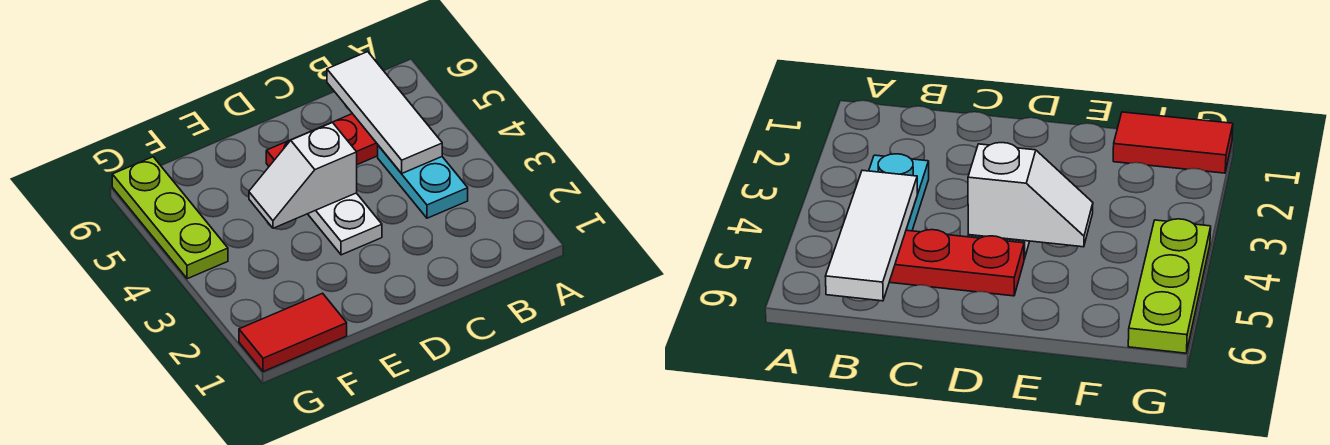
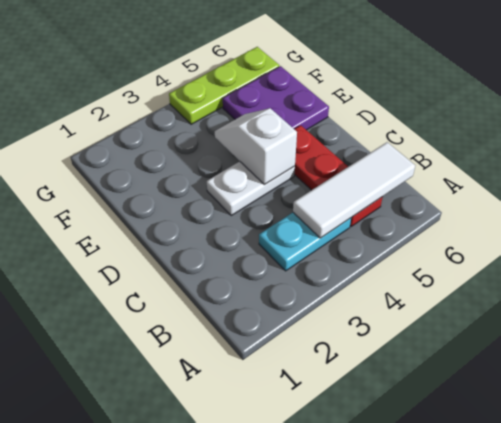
none -> purple plate E5:F6 level 1
red tile F1:G1 level 1 -> none

